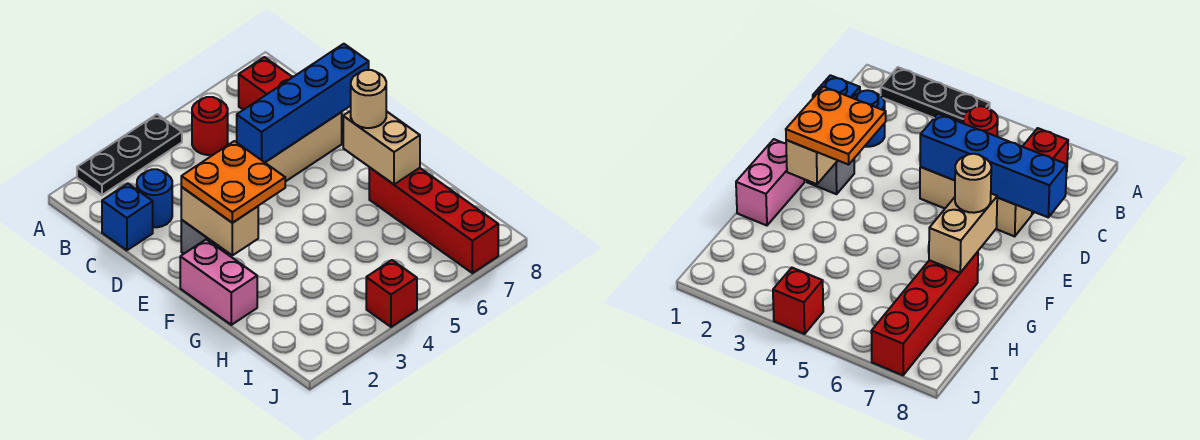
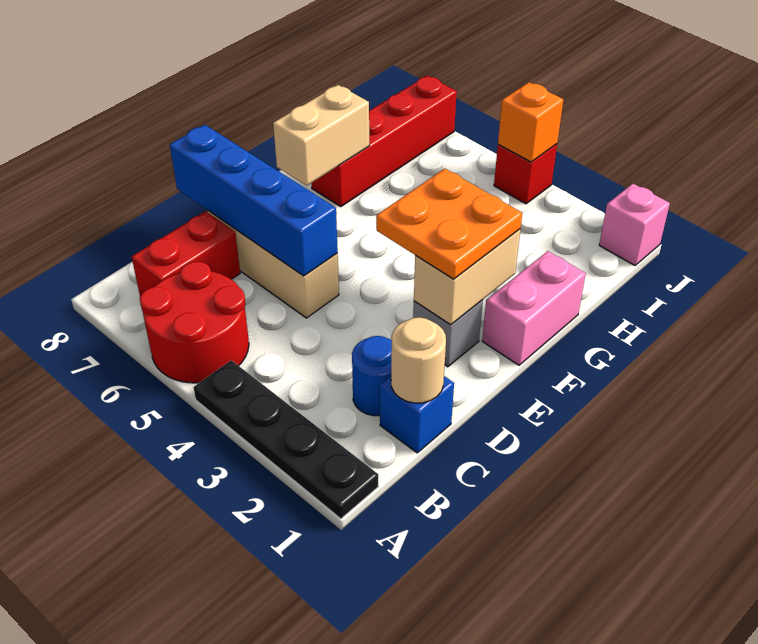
black plate A2:A4 level 1 -> black plate A1:A4 level 1
red round brick B5 level 1 -> red round brick A5:B6 level 1
tan round brick F7 level 3 -> tan round brick C1 level 2
none -> pink brick J1 level 1
none -> orange brick J4 level 2

